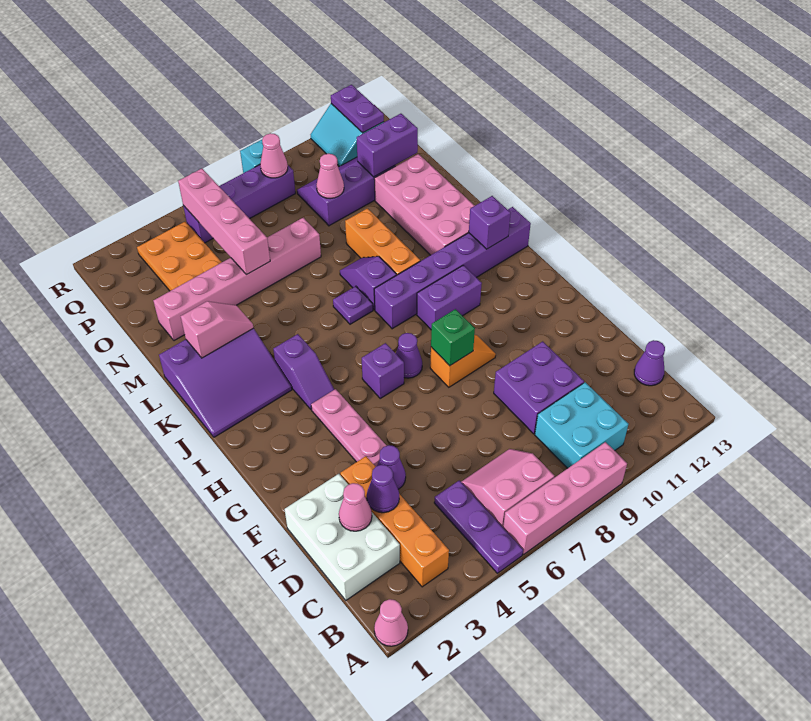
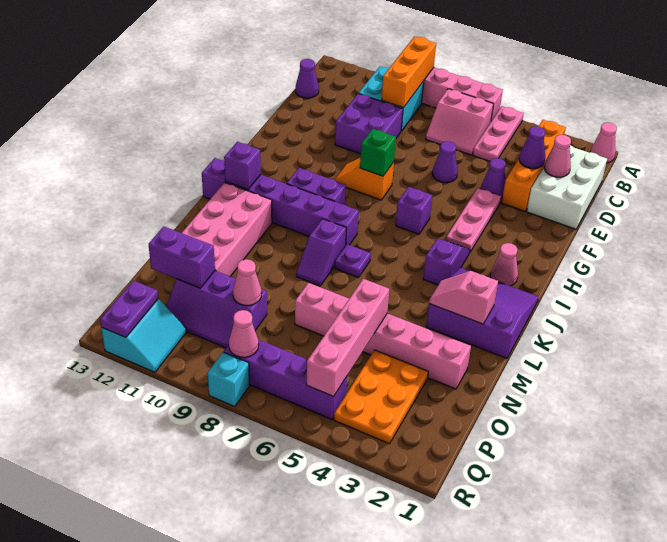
purple plate A5:C5 level 1 -> pink plate A5:C5 level 1
purple cone H7 level 1 -> purple cone E6 level 1
none -> pink cone I2 level 1
orange brick K9:M9 level 1 -> orange brick A9:C9 level 2

